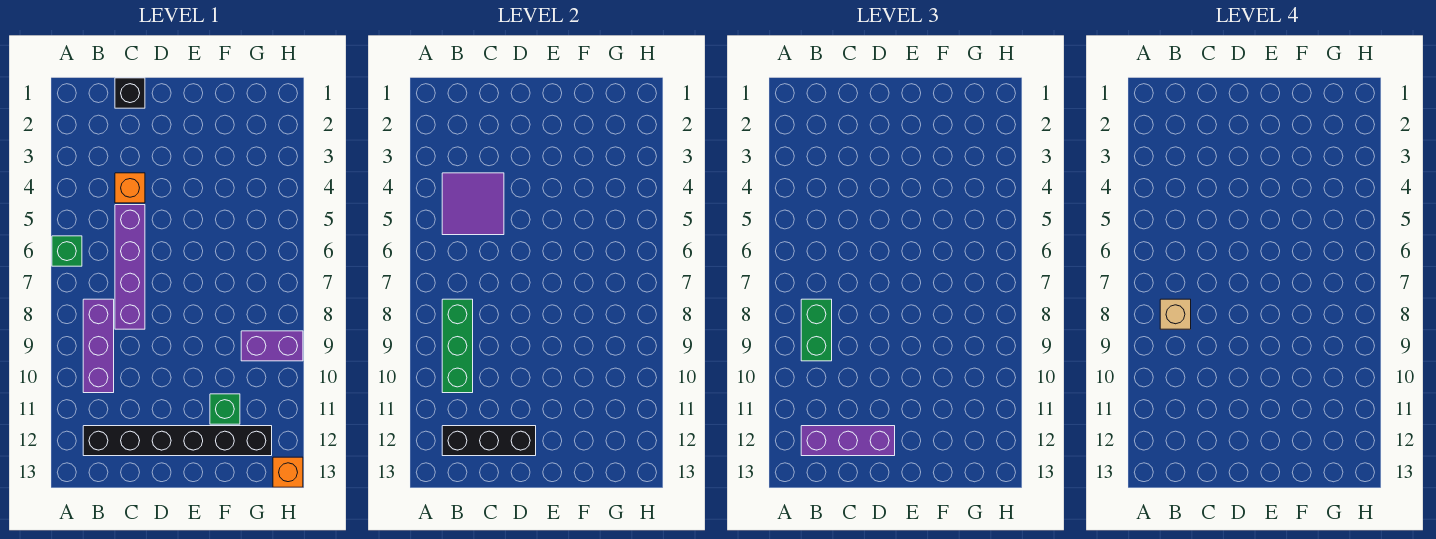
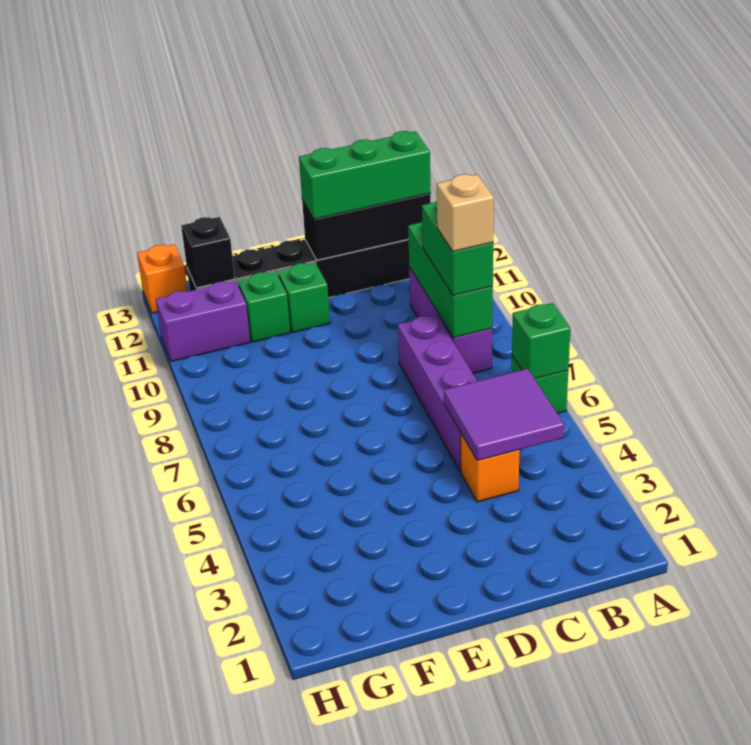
none -> green brick A6 level 2
purple brick B12:D12 level 3 -> green brick B12:D12 level 3
black brick C1 level 1 -> black brick G12 level 2
none -> green brick E11 level 1
purple brick G9:H9 level 1 -> purple brick G11:H11 level 1

